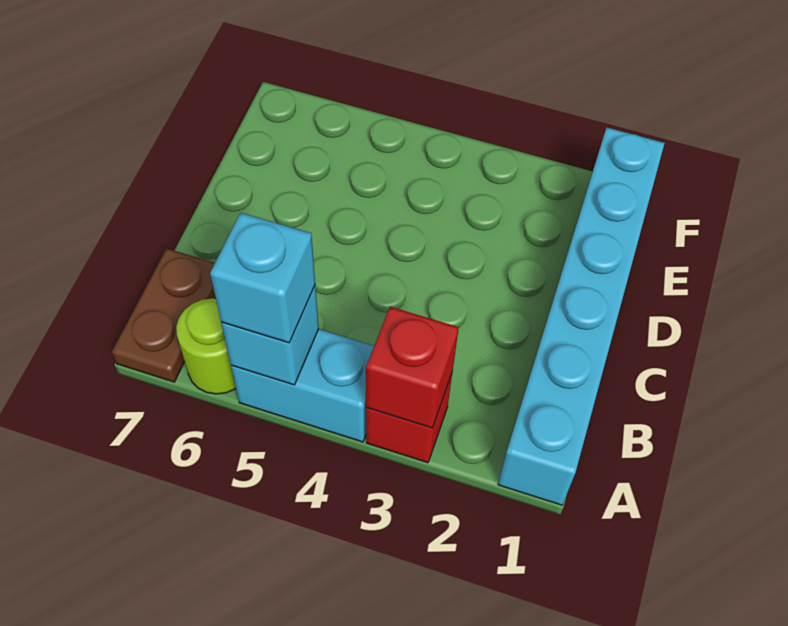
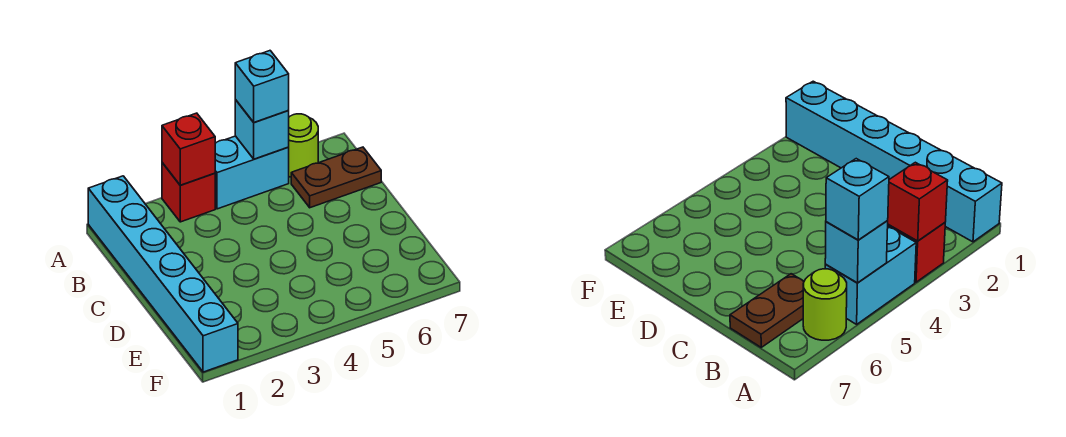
brown plate A7:B7 level 1 -> brown plate B6:B7 level 1

